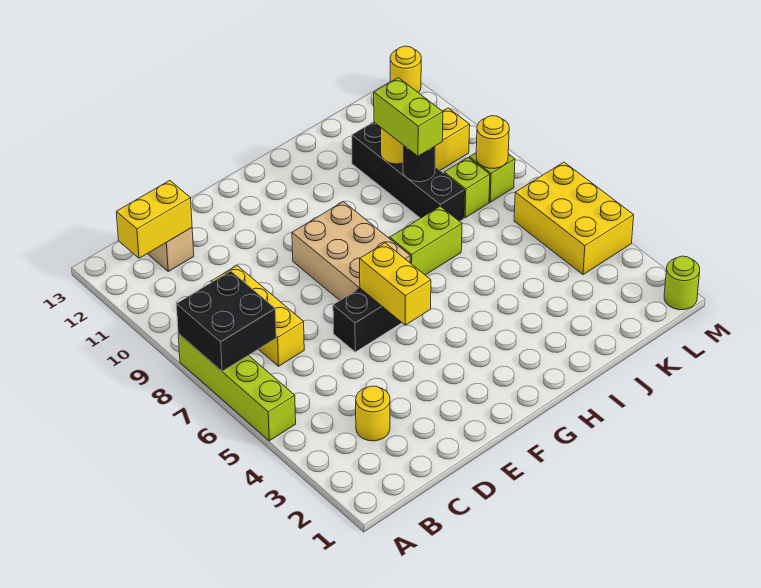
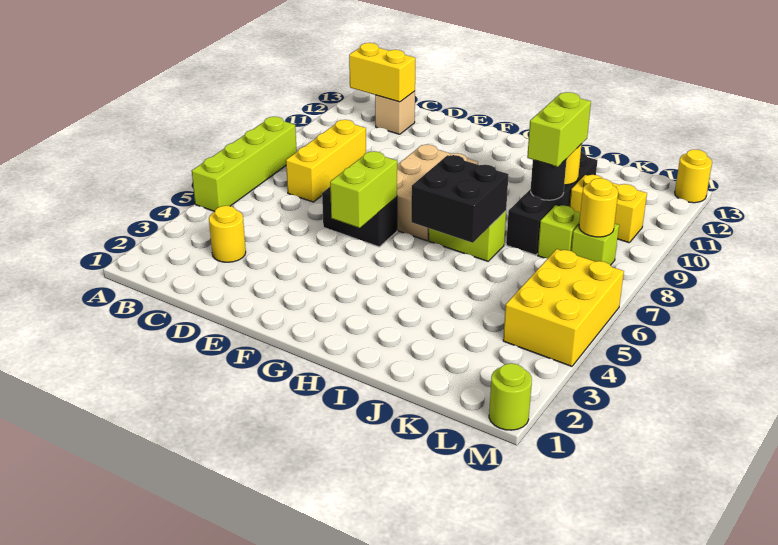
black brick A7:B8 level 2 -> black brick H6:I7 level 2
yellow brick F5:F6 level 2 -> lime brick F5:F6 level 2

